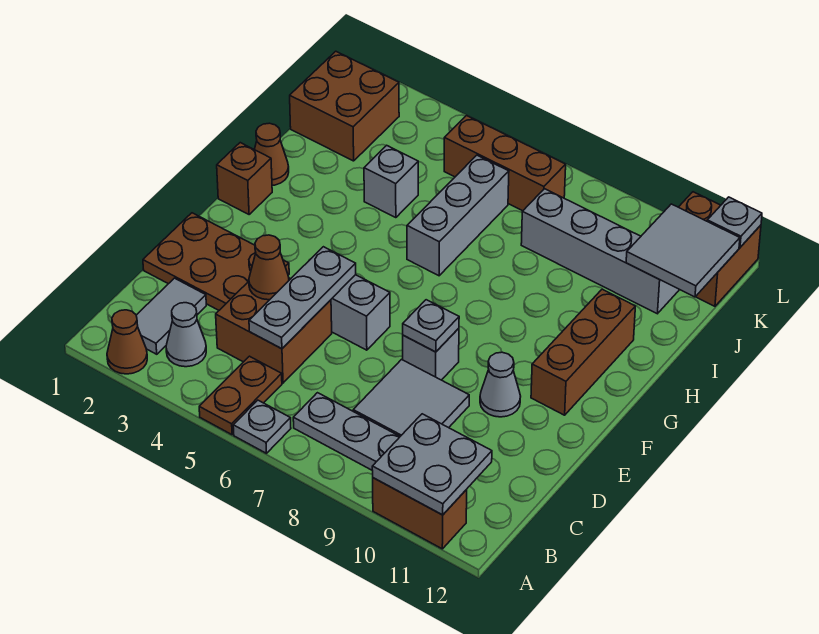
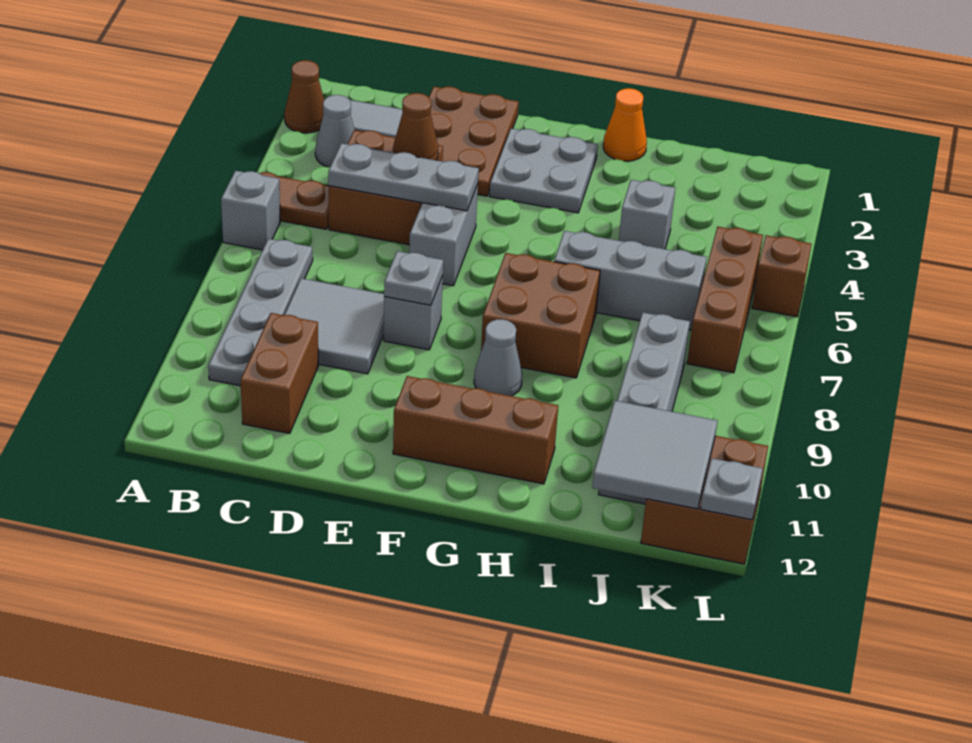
grey plate A6 level 1 -> grey brick A6 level 1
brown brick A10:A11 level 1 -> brown brick C10:C11 level 1
grey plate A10:B11 level 2 -> grey plate F2:G3 level 1
grey cone E10 level 1 -> grey cone G9 level 1
brown brick G1 level 1 -> brown brick L5 level 1
brown cone H1 level 1 -> orange cone H1 level 1
brown brick J1:K2 level 1 -> brown brick G7:H8 level 1

